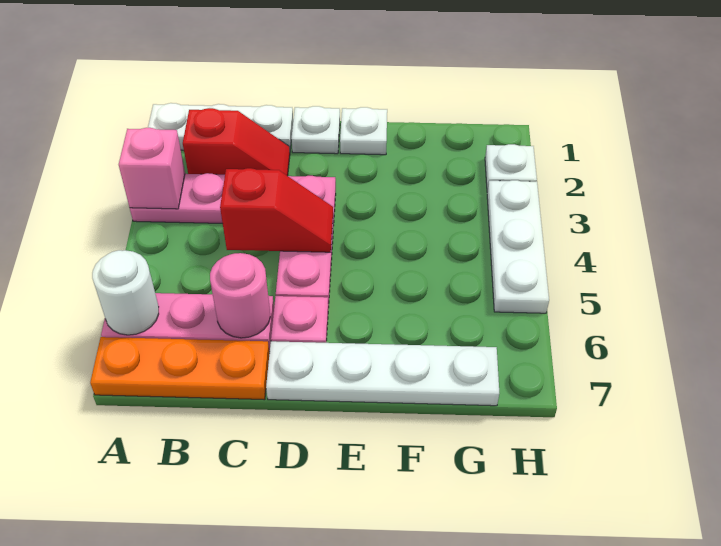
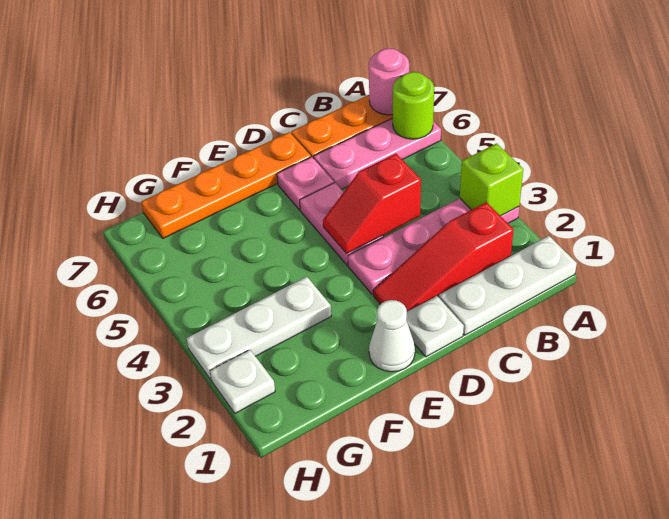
pink brick A3 level 2 -> lime brick A3 level 2
white round brick A6 level 2 -> lime round brick A6 level 2
red slope B2:C2 level 1 top B -> red slope B2:D2 level 1 top B
pink round brick C6 level 2 -> pink round brick A7 level 2
white plate D7:G7 level 1 -> orange plate D7:G7 level 1
white plate E1 level 1 -> white cone E1 level 1
white plate H3:H5 level 1 -> white plate F3:H3 level 1

